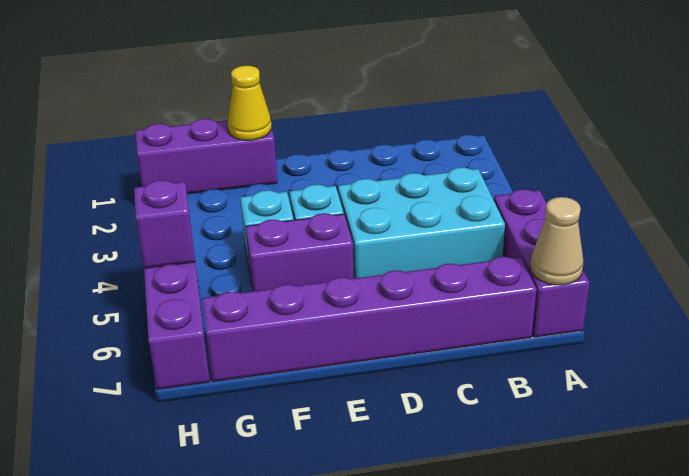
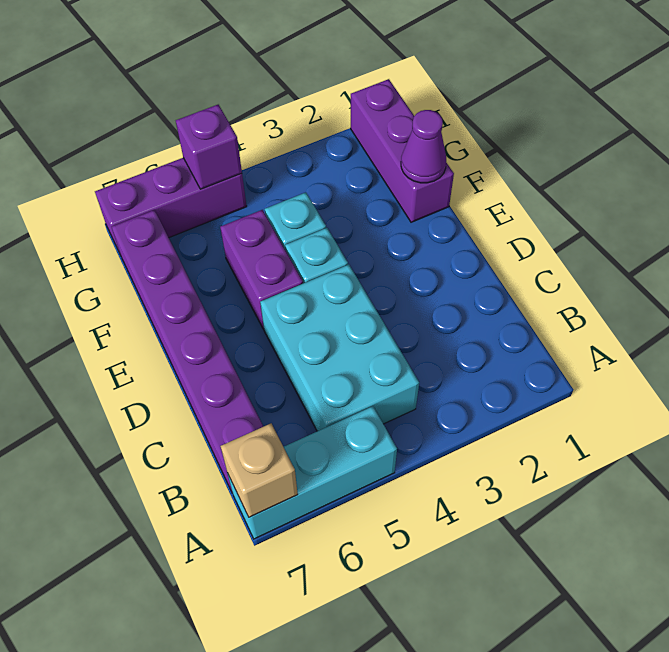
purple brick A5:A7 level 1 -> cyan brick A5:A7 level 1
tan cone A7 level 2 -> tan brick A7 level 2
yellow cone F1 level 2 -> purple cone F1 level 2

